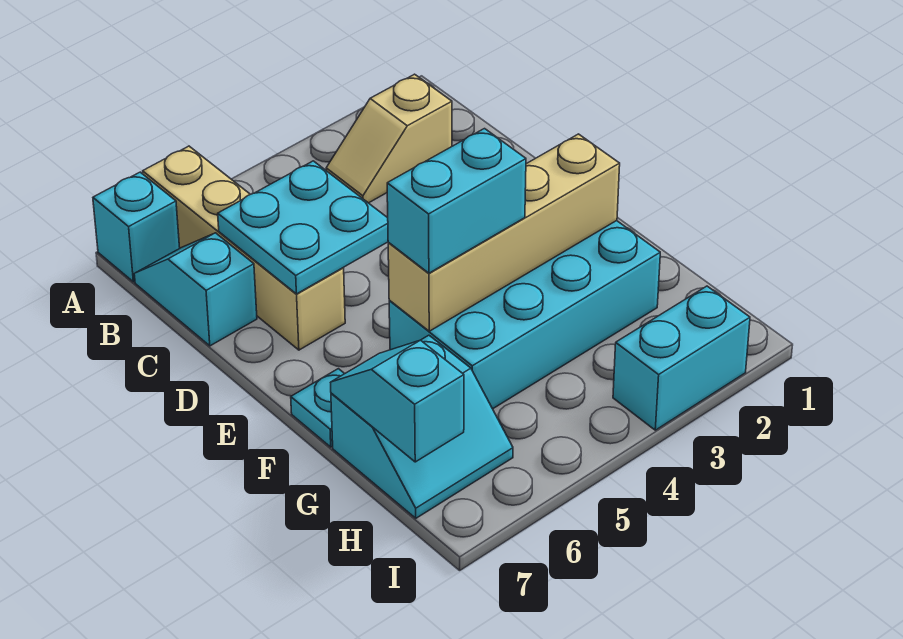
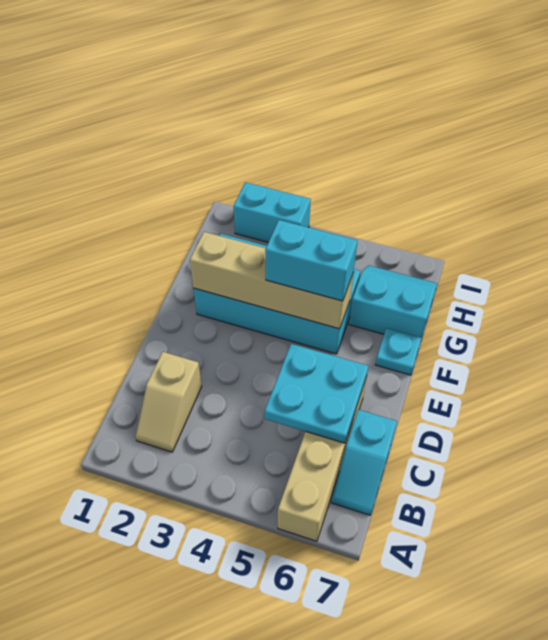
cyan brick A7 level 1 -> none
tan slope B2:B3 level 1 top 2 -> tan slope B2:C2 level 1 top C
cyan slope G7:H7 level 2 top H -> none

